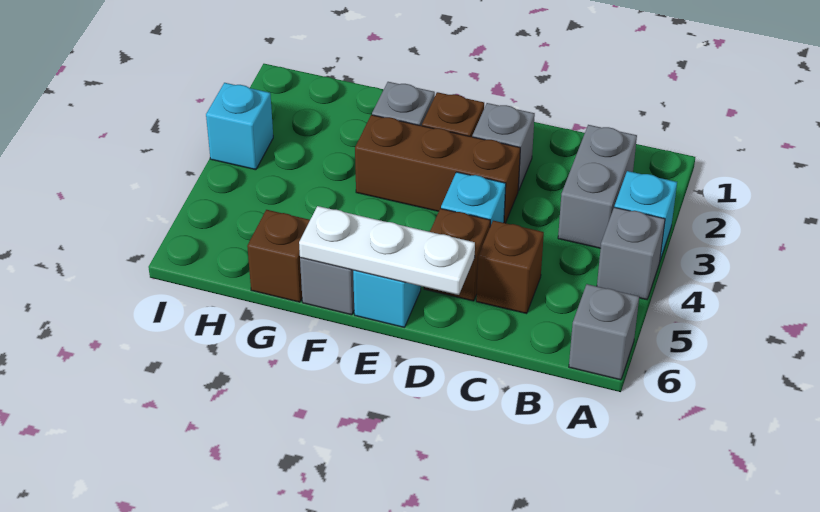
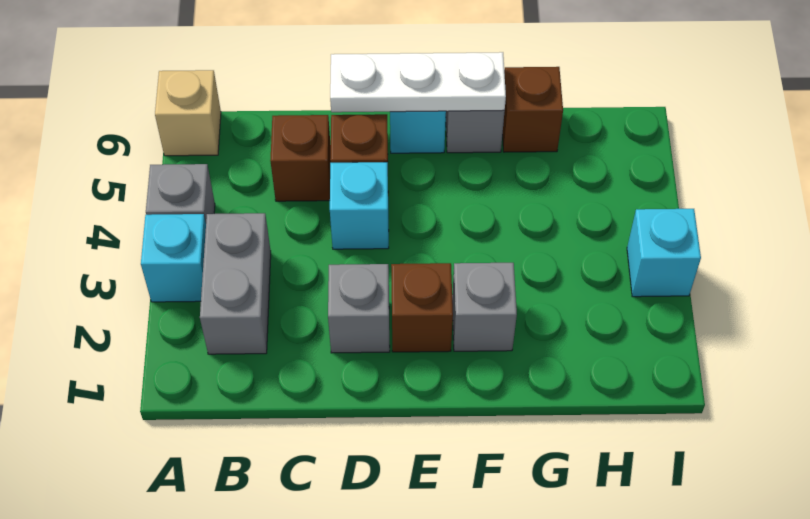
grey brick A6 level 1 -> tan brick A6 level 1
brown brick D3:F3 level 1 -> none

